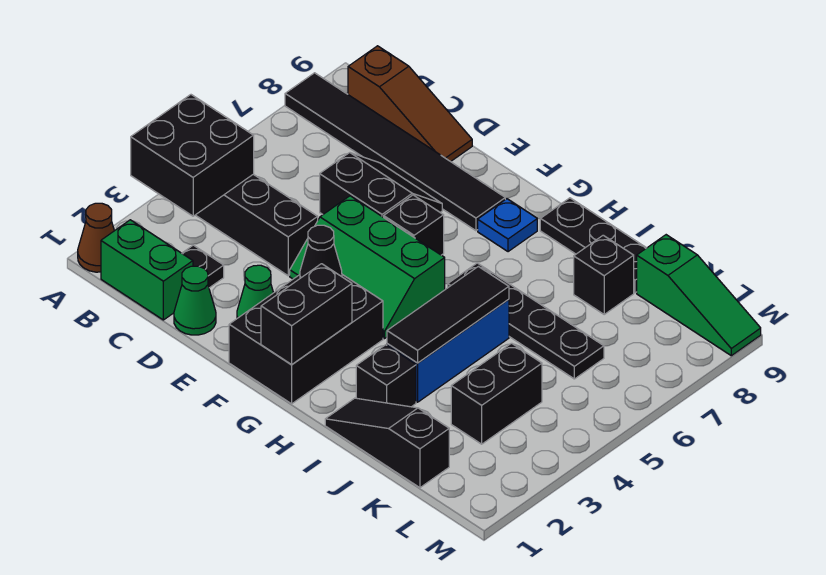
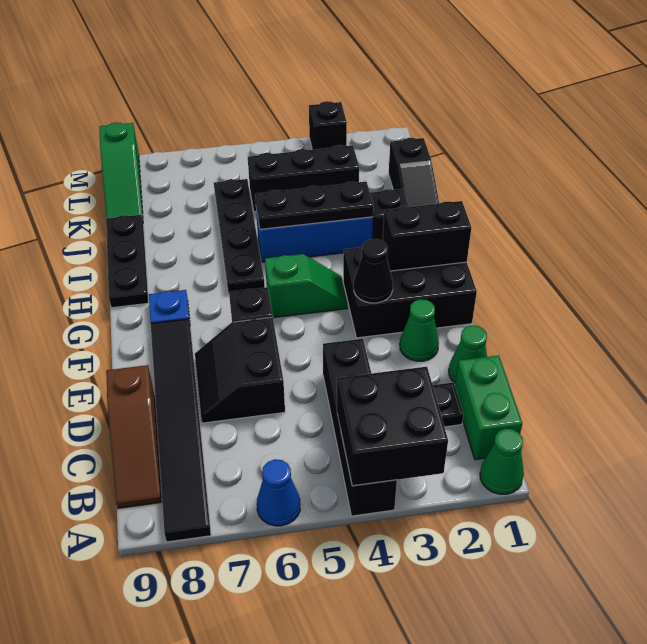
brown cone A1 level 1 -> green cone A1 level 1
none -> blue cone A6 level 1
brown slope B9:D9 level 1 top B -> brown slope B9:D9 level 1 top D
green slope E4:G5 level 1 top 5 -> green slope G4:G5 level 1 top 5
black tile I3:I5 level 2 -> black plate I3:I5 level 2
black brick J8 level 1 -> black brick M3 level 1
black brick K3:K4 level 1 -> black brick K3:K5 level 1
green slope K9:M9 level 1 top K -> green slope K9:M9 level 1 top M

